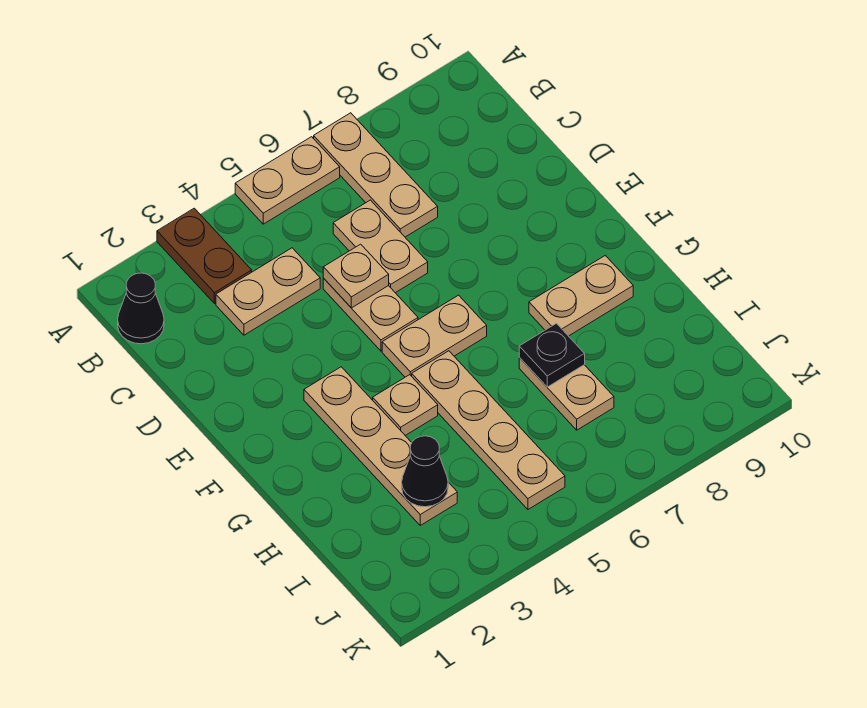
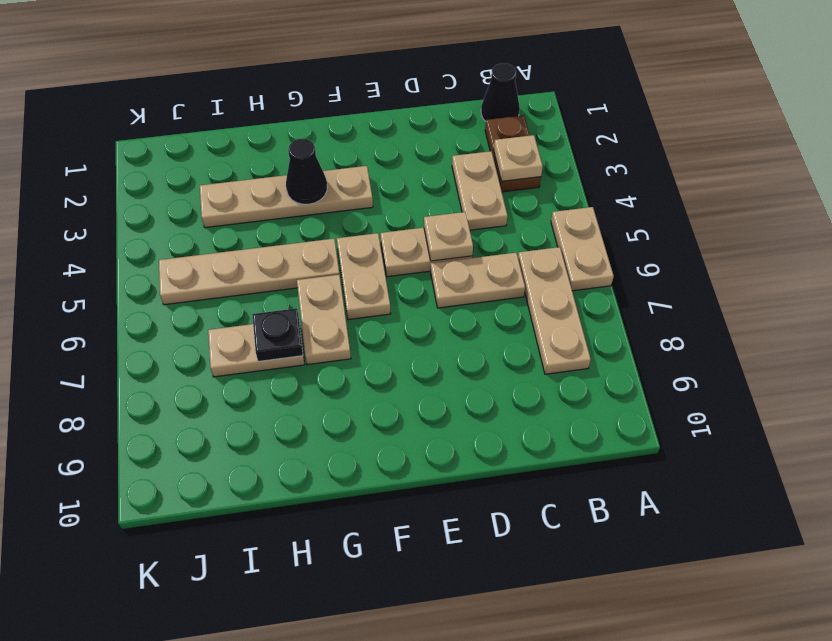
brown plate A3:B3 level 1 -> brown plate B2:B3 level 1
tan plate A7:C7 level 1 -> tan plate B6:B8 level 1
tan plate G4 level 1 -> tan plate B3 level 2
tan plate G8:G9 level 1 -> tan plate G6:G7 level 1
black cone I3 level 2 -> black cone G3 level 2

